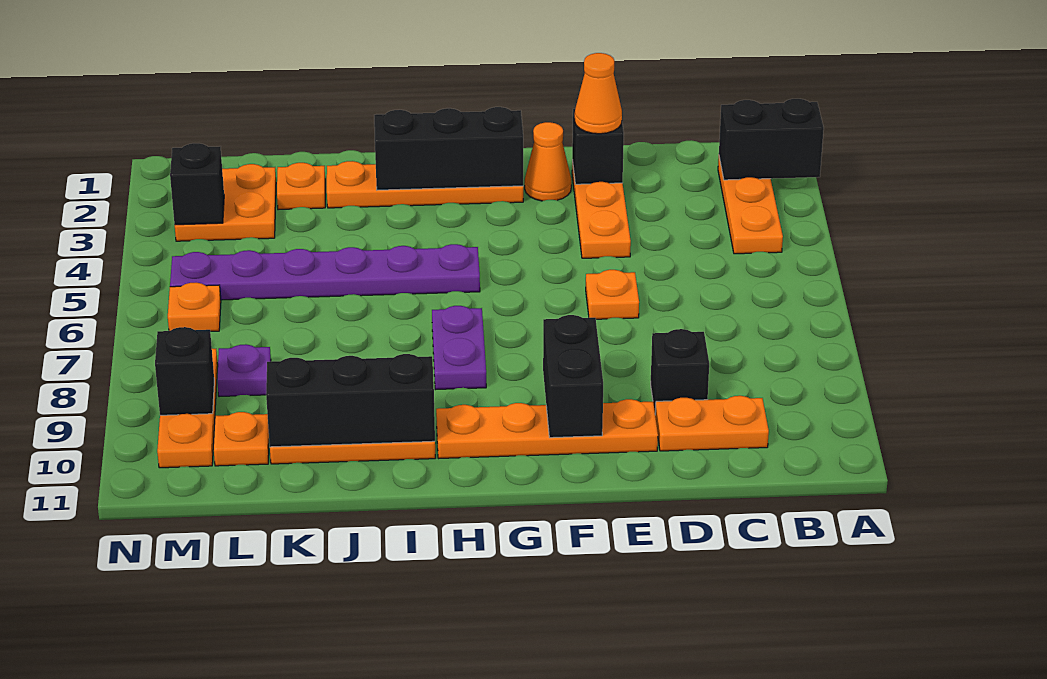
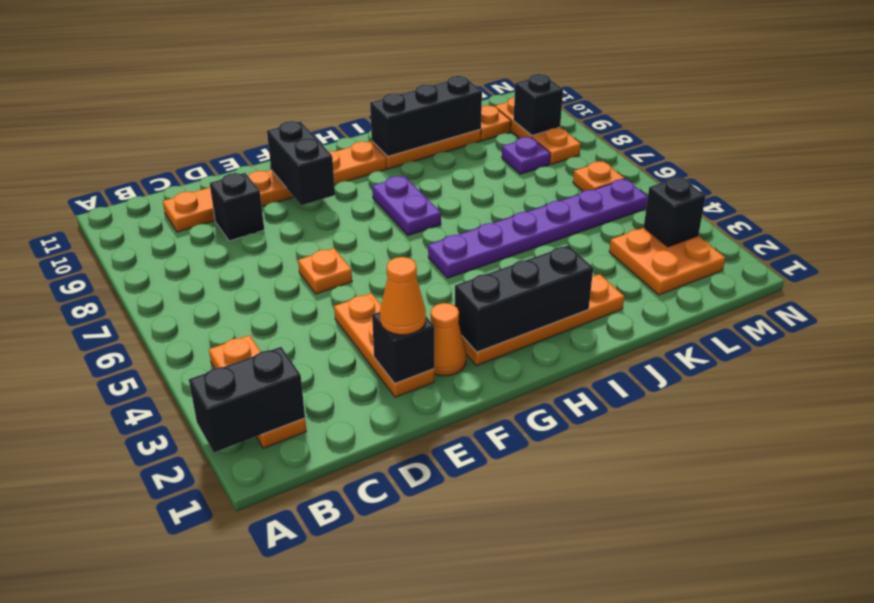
orange plate K2 level 1 -> none

